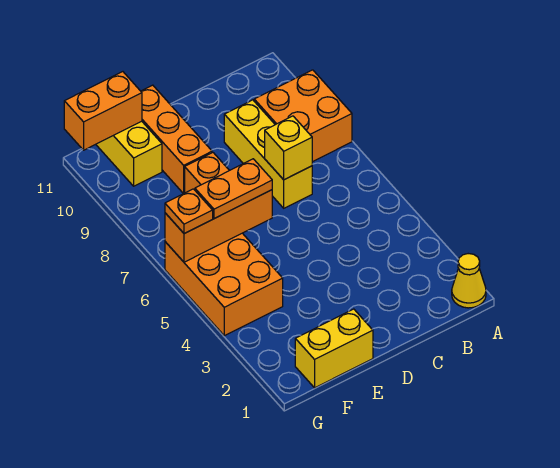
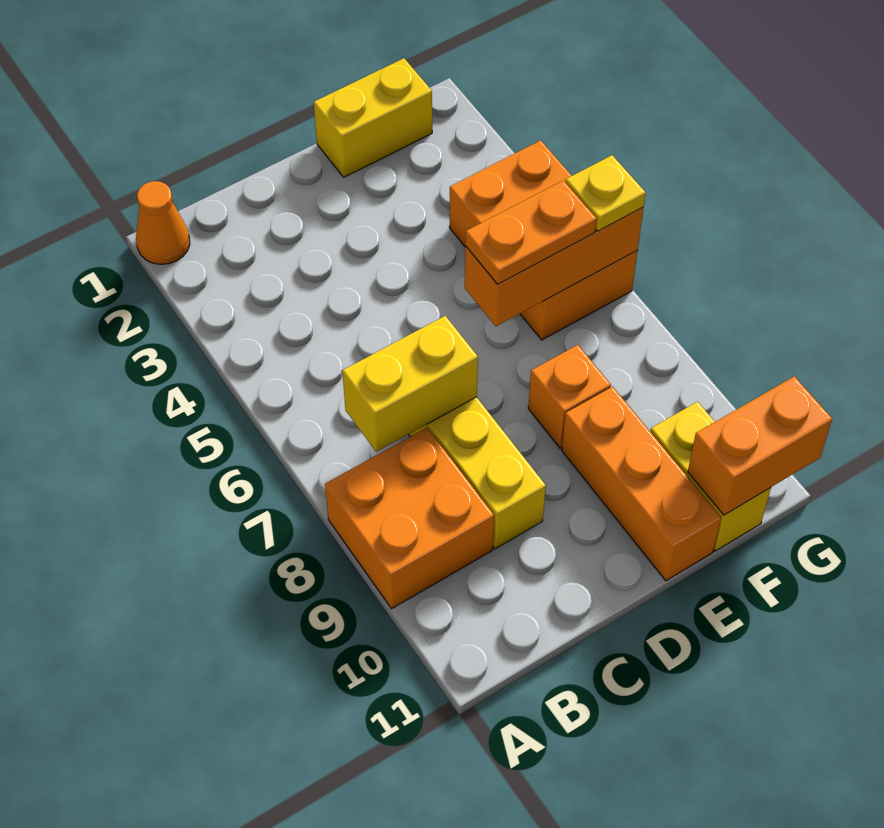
yellow cone A1 level 1 -> orange cone A1 level 1
yellow brick C7 level 2 -> yellow brick B7:C7 level 2
orange plate G6 level 3 -> yellow plate G6 level 3

